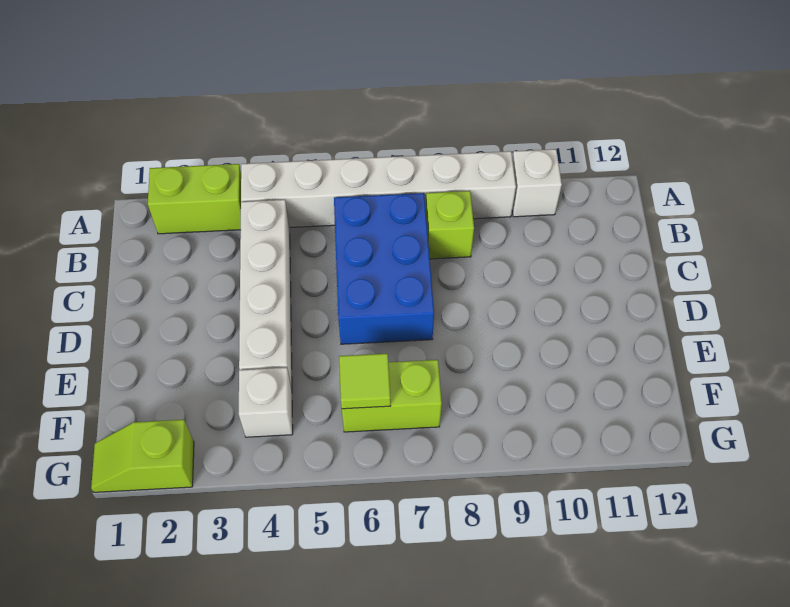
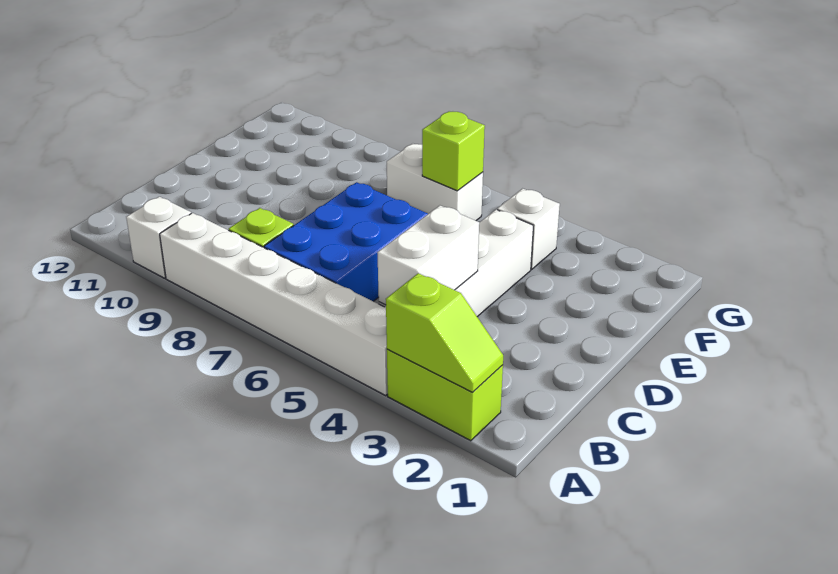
none -> white brick B4:C4 level 2
lime brick F6:F7 level 1 -> white brick F6:F7 level 1
lime tile F6 level 2 -> lime brick F6 level 2
lime slope G1:G2 level 1 top 2 -> lime slope A2:A3 level 2 top 3

